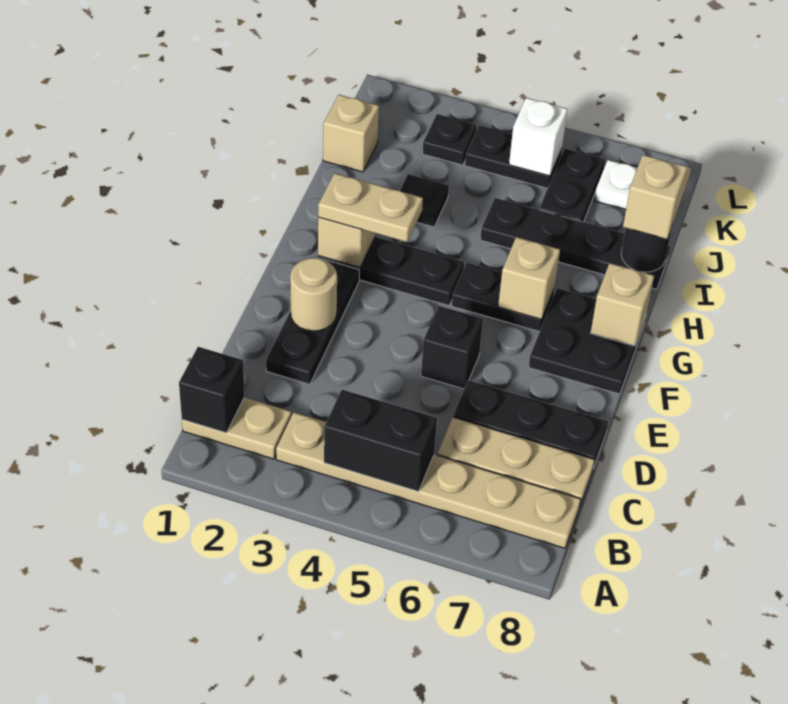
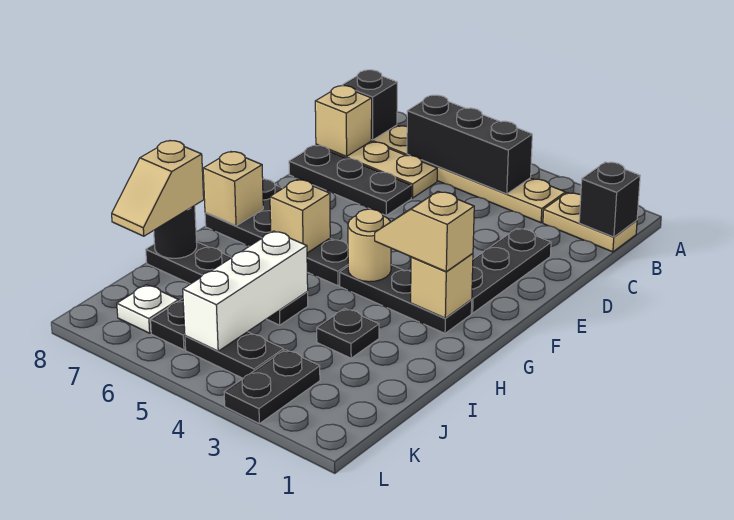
black brick B4:B5 level 2 -> black brick B4:B6 level 2
tan round brick E2 level 2 -> tan round brick G4 level 2
black brick E5 level 1 -> black brick B8 level 2
tan plate G2:G3 level 3 -> tan slope G2:G3 level 3 top 2
tan brick J1 level 1 -> tan brick C8 level 2
black plate K3 level 1 -> black plate K3:L3 level 1
white brick K5 level 2 -> white brick I5:K5 level 2

